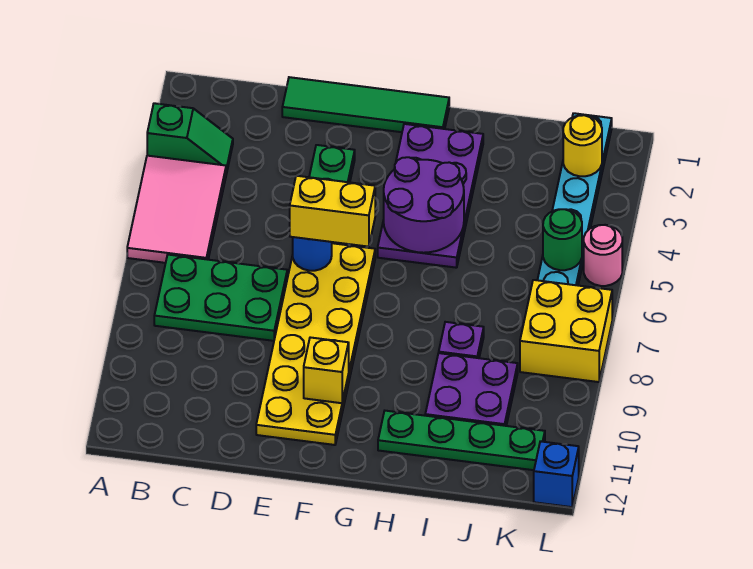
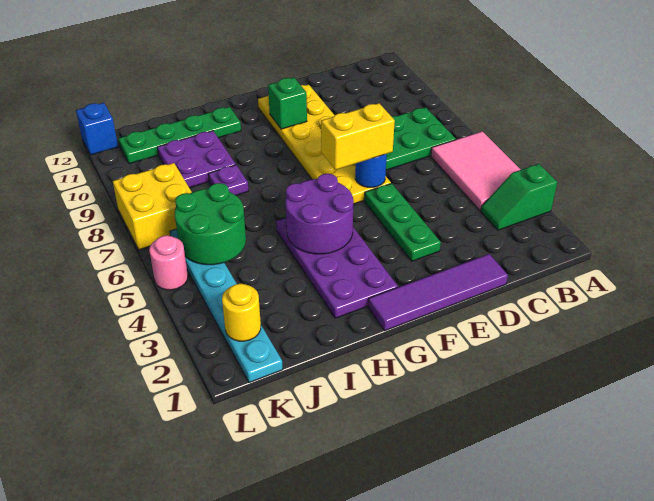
green tile D1:G1 level 1 -> purple tile D1:G1 level 1
yellow brick F10 level 2 -> green brick F10 level 2
green round brick K5 level 2 -> green round brick J5:K6 level 2

